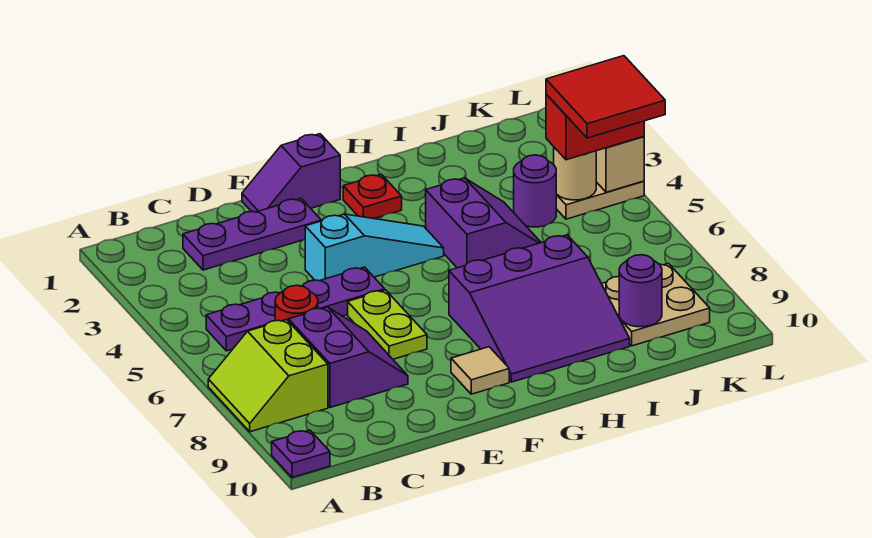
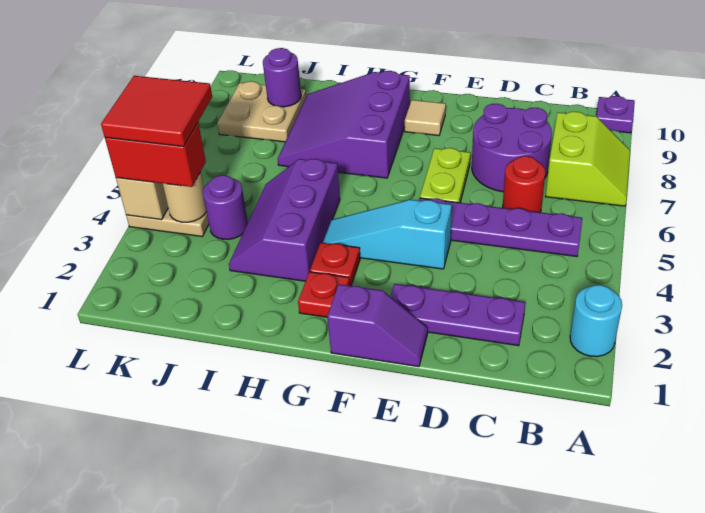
none -> cyan round brick A2 level 1
purple slope C7:D8 level 1 top C -> purple round brick C7:D8 level 1
none -> red plate G3 level 1
purple slope G7:I9 level 1 top 7 -> purple slope G7:I9 level 1 top G
purple slope H4:I5 level 1 top H -> purple slope H3:I5 level 1 top H

